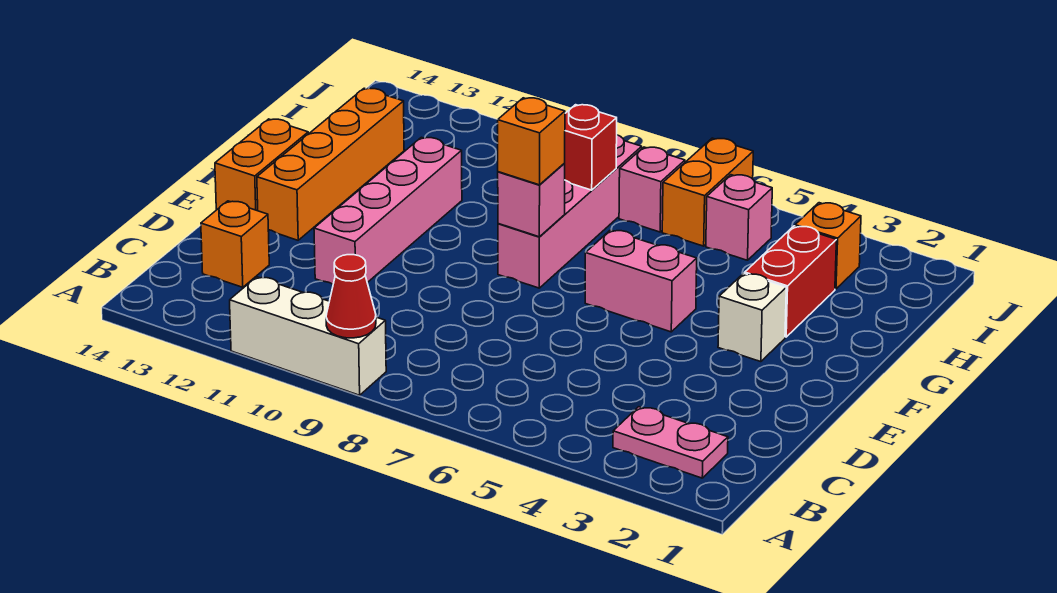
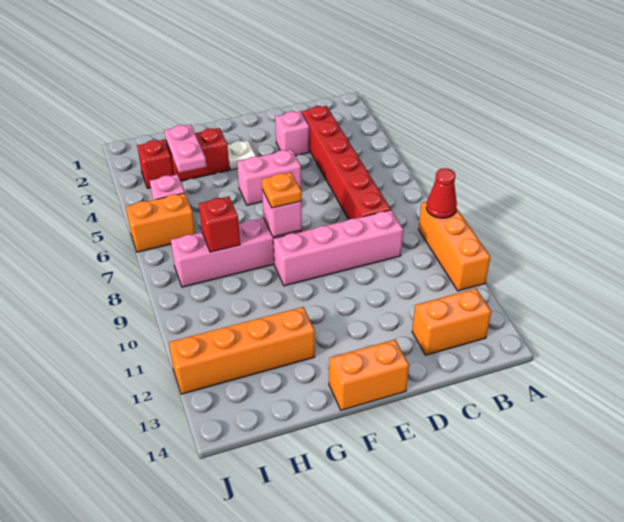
white brick A9:A11 level 1 -> orange brick A9:A11 level 1
pink plate B2:B3 level 1 -> pink plate H3:H4 level 2
none -> red brick C3:C8 level 1
orange brick C13 level 1 -> orange brick B13:C13 level 1
pink brick D11:G11 level 1 -> pink brick C9:F9 level 1
orange brick E13:H13 level 1 -> orange brick G12:J12 level 1
white brick F3 level 1 -> white plate F3 level 1
pink brick F5:F6 level 1 -> pink brick E5:F5 level 1
orange brick F8 level 3 -> orange plate F8 level 3
orange brick I3 level 1 -> red brick I3 level 1
pink brick I7 level 1 -> pink brick D3 level 1

